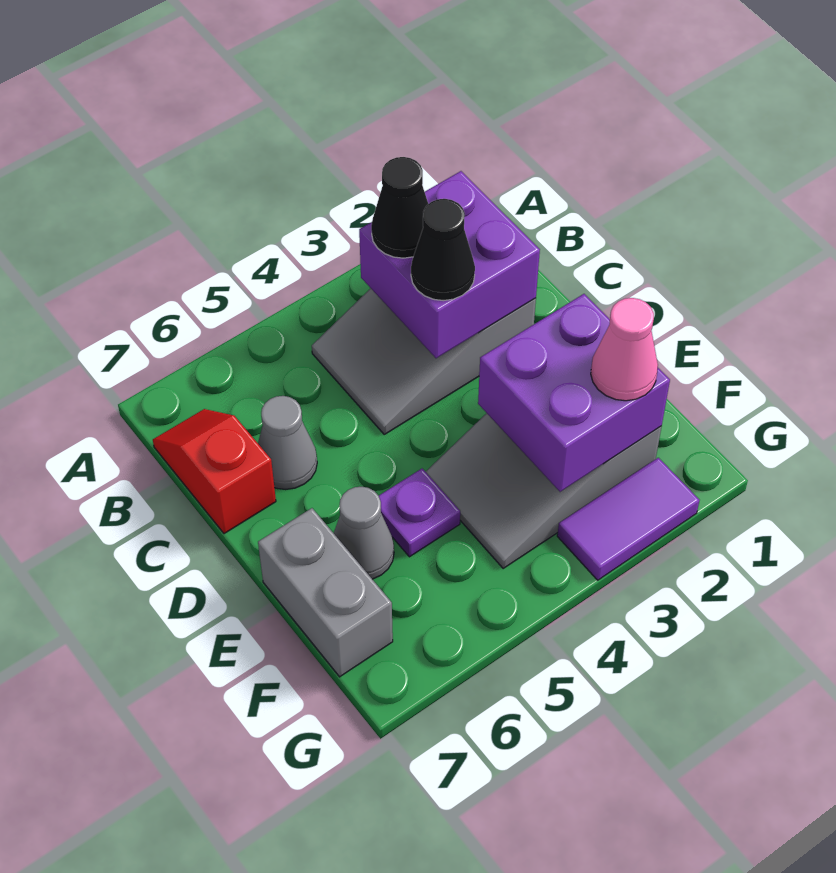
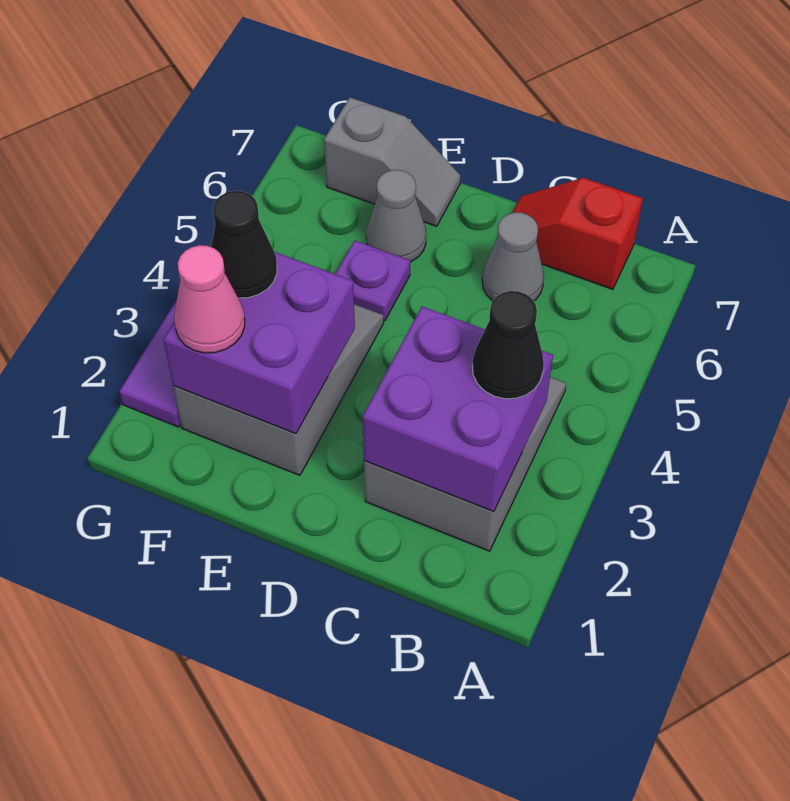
red slope B7:C7 level 1 top C -> red slope B7:C7 level 1 top B
black cone C3 level 3 -> black cone F3 level 3
grey brick E7:F7 level 1 -> grey slope E7:F7 level 1 top F

